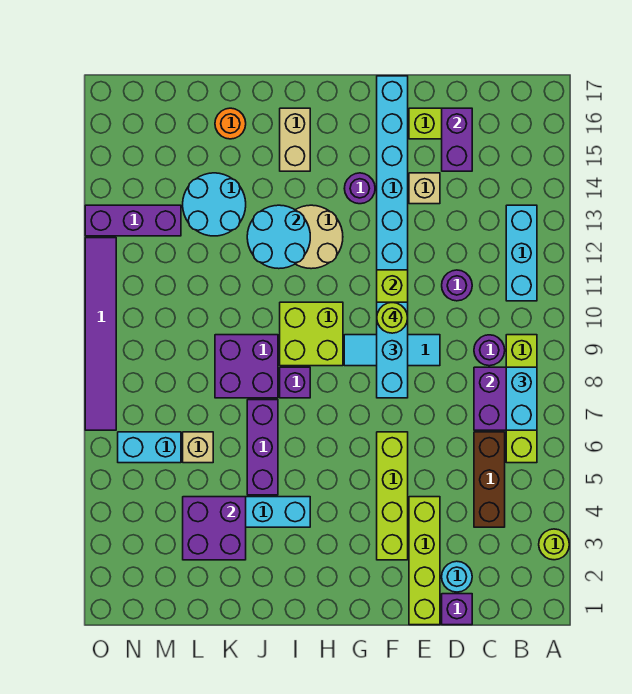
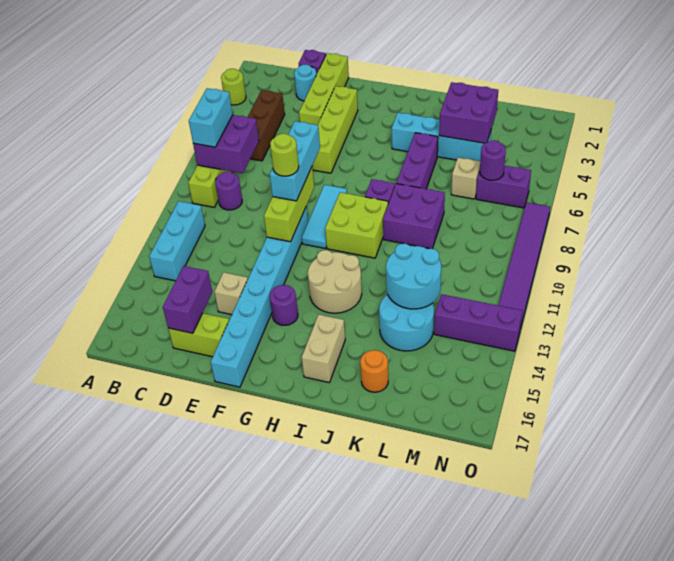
purple round brick D11 level 1 -> purple round brick M6 level 2
cyan tile E9:G9 level 1 -> cyan tile G8:G10 level 1
cyan round brick I12:J13 level 2 -> cyan round brick K12:L13 level 2
cyan brick M6:N6 level 1 -> purple brick M6:N6 level 1

